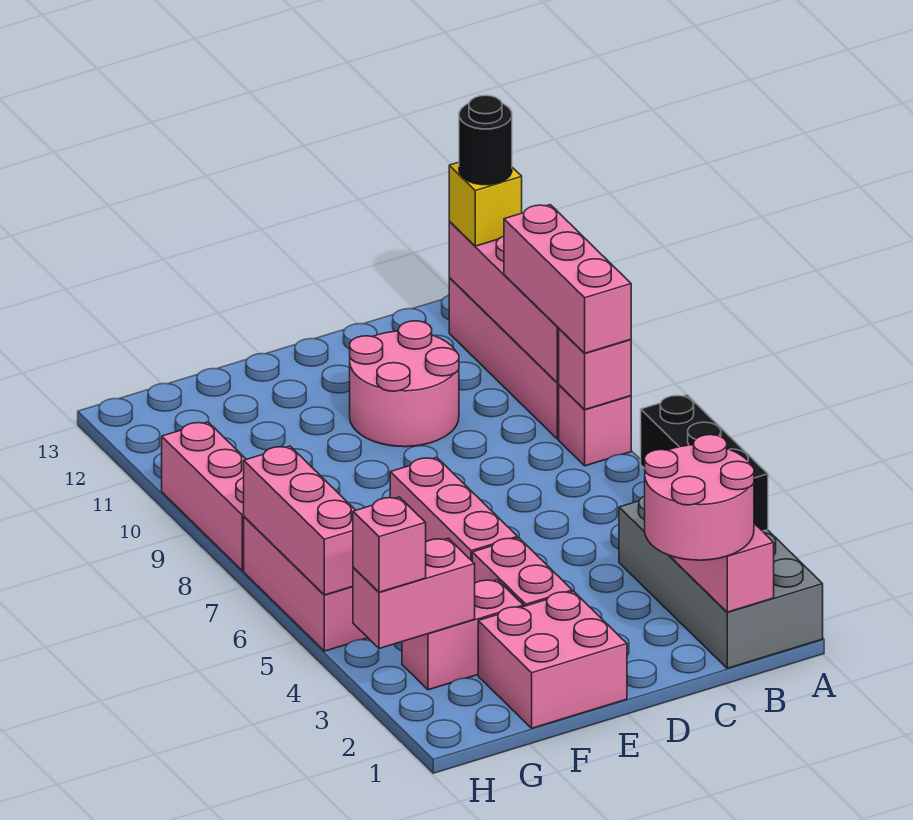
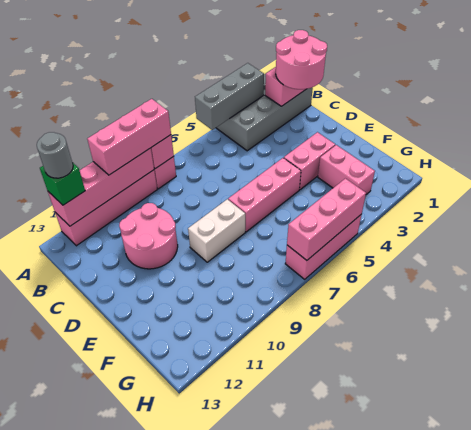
black brick A3:A5 level 2 -> grey brick A3:A5 level 2
yellow brick A12 level 3 -> green brick A12 level 3
black round brick A12 level 4 -> grey round brick A12 level 4
pink brick E1:F2 level 1 -> none
none -> white brick E8:E9 level 1
pink brick G3:H3 level 2 -> none
pink brick H3 level 3 -> none
pink brick H8:H10 level 1 -> none

